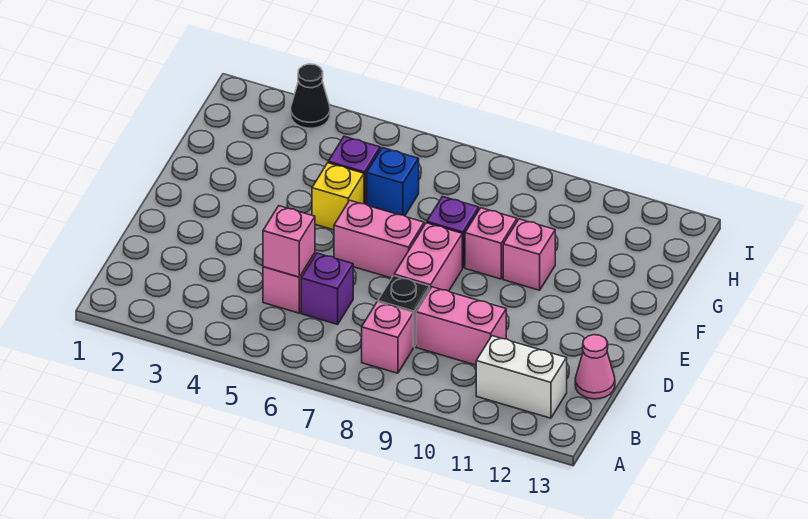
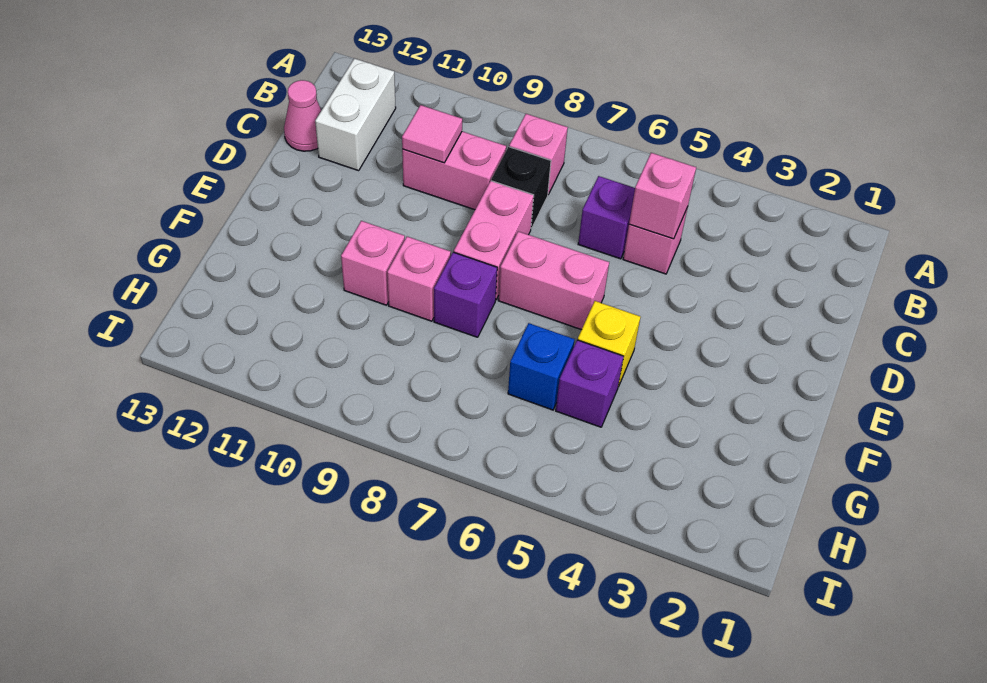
white brick B11:B12 level 1 -> white brick B12:C12 level 1
none -> pink tile C10 level 2
black cone I3 level 1 -> none

